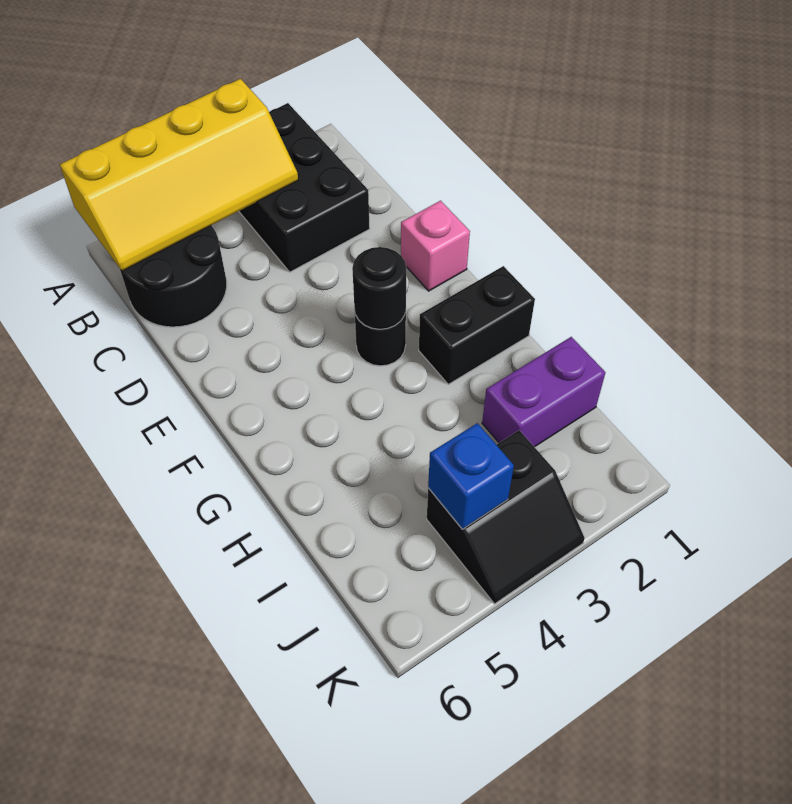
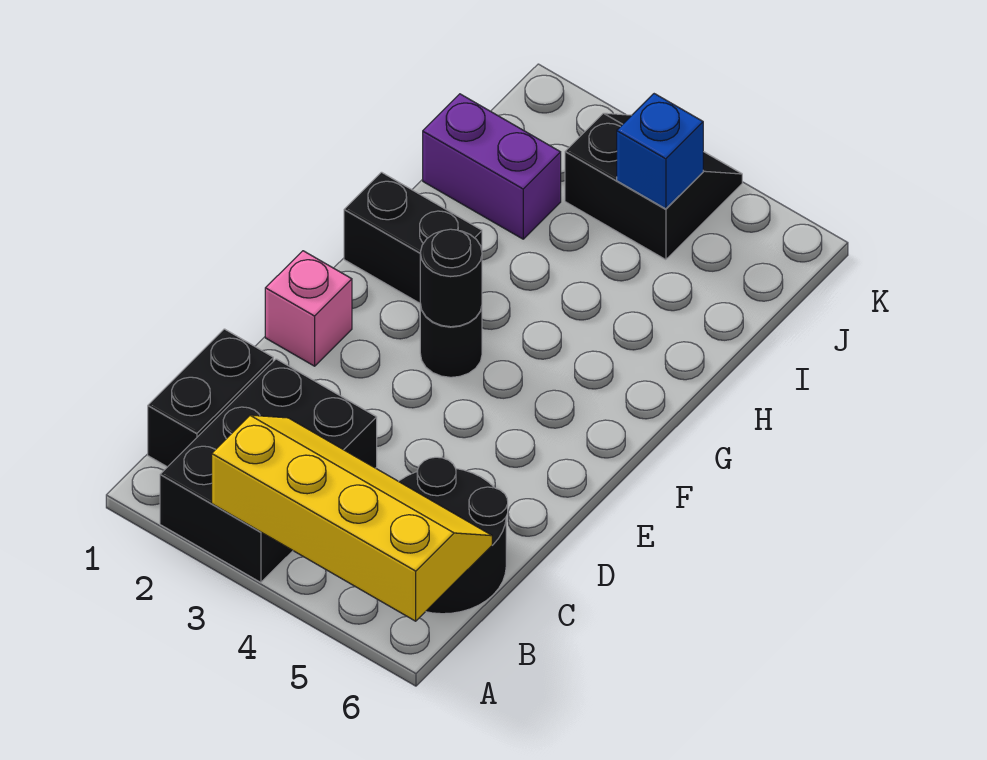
none -> black brick B1:C1 level 1

